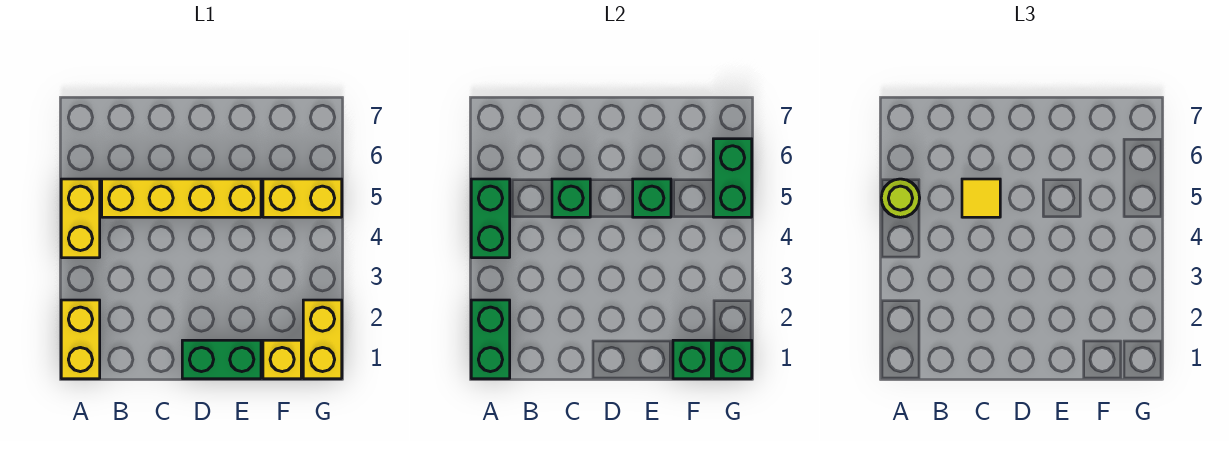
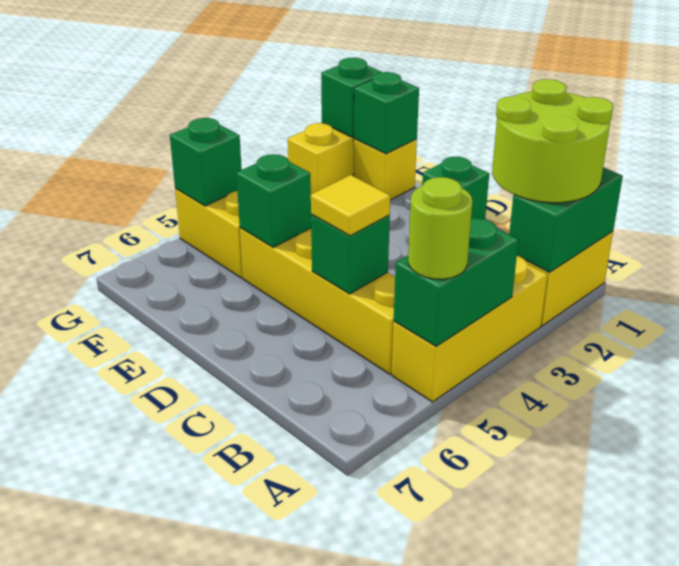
none -> lime round brick A1:B2 level 3
yellow brick A4:A5 level 1 -> yellow brick A3:A5 level 1
green brick D1:E1 level 1 -> green brick D1 level 1
green brick G5:G6 level 2 -> green brick G5 level 2

